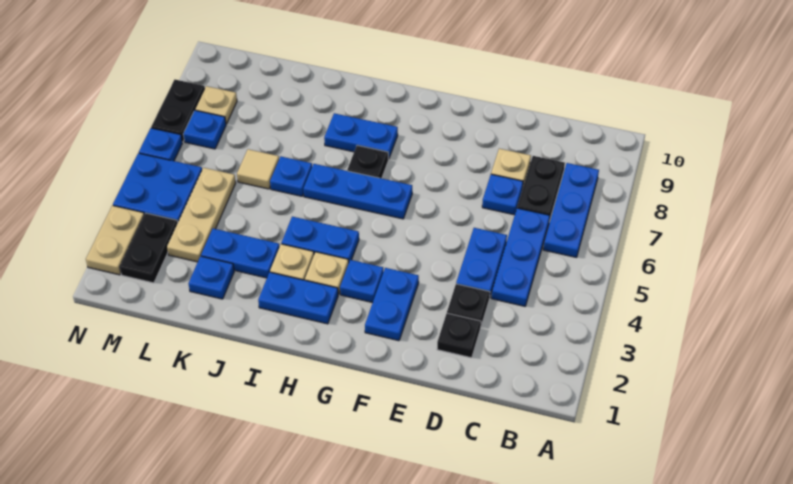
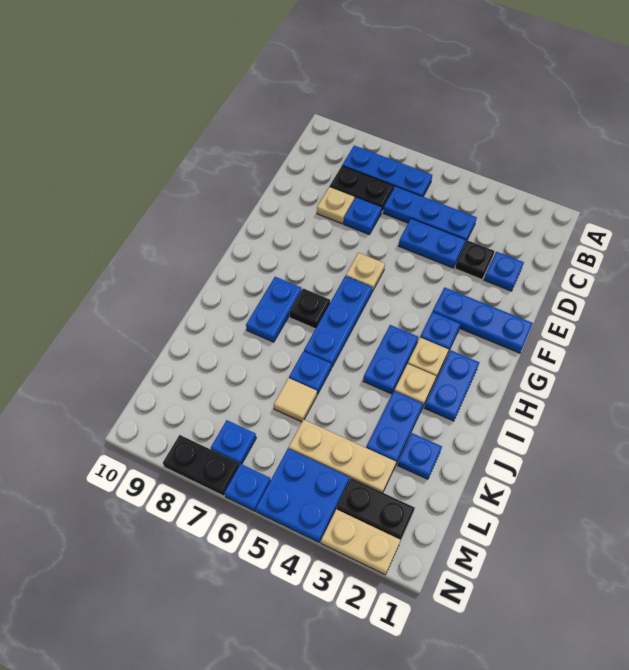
black plate D2 level 1 -> blue plate D2 level 1
blue plate F2:F3 level 1 -> blue plate F1:F3 level 1
tan plate M8 level 1 -> tan plate F6 level 1

